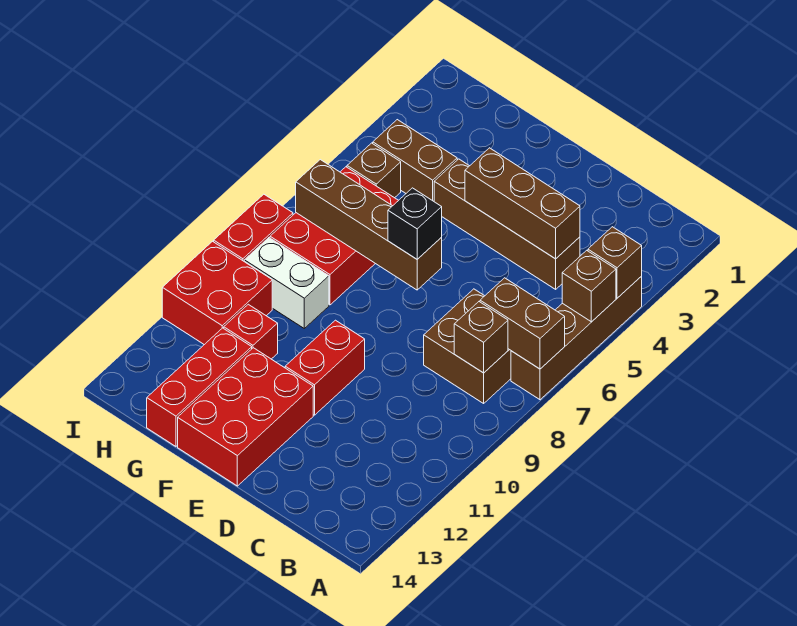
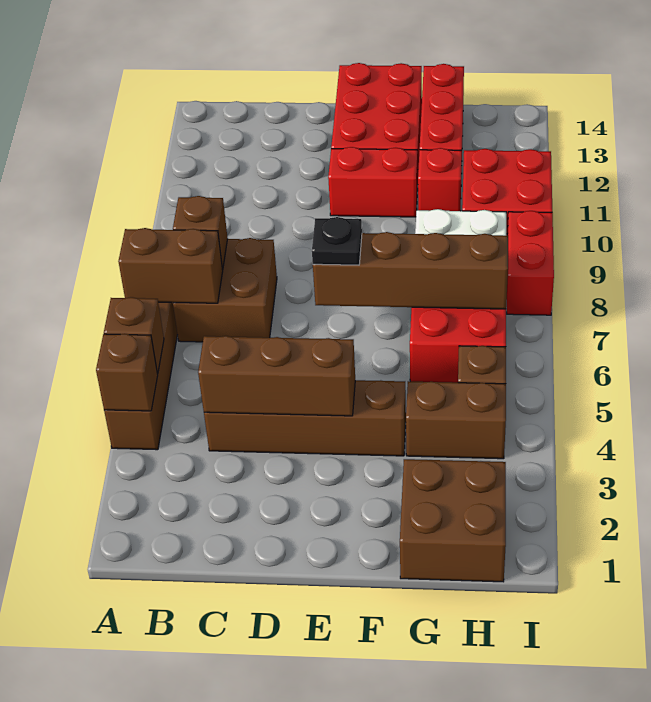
black brick E7 level 3 -> black plate E7 level 3
red brick E10:E11 level 1 -> red brick E11:F11 level 1
none -> brown brick G1:H2 level 1

